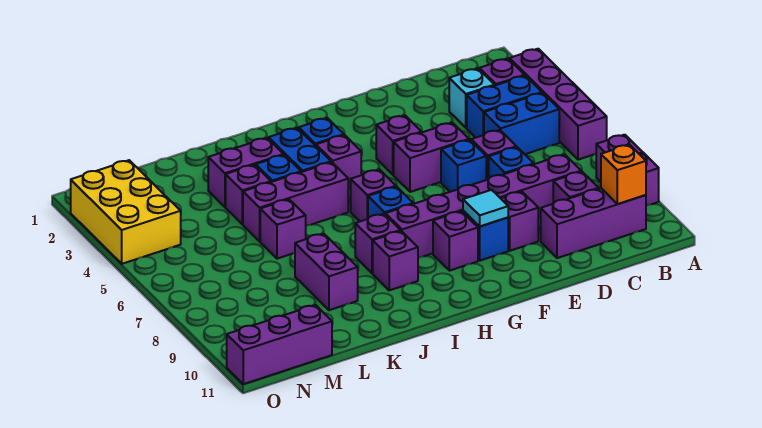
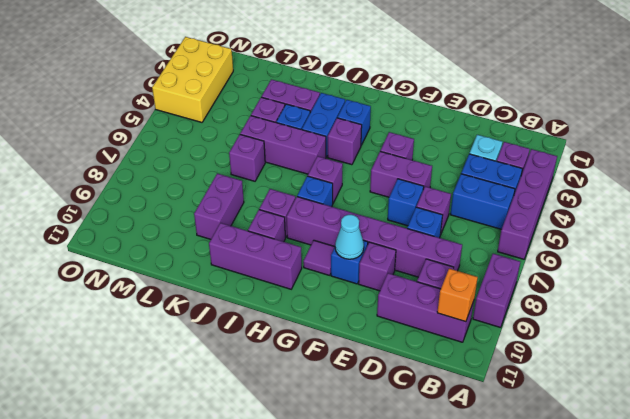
cyan tile F9 level 2 -> cyan cone F9 level 2
purple brick G9 level 1 -> purple tile G9 level 1
purple brick M11:O11 level 1 -> purple brick H10:J10 level 1

